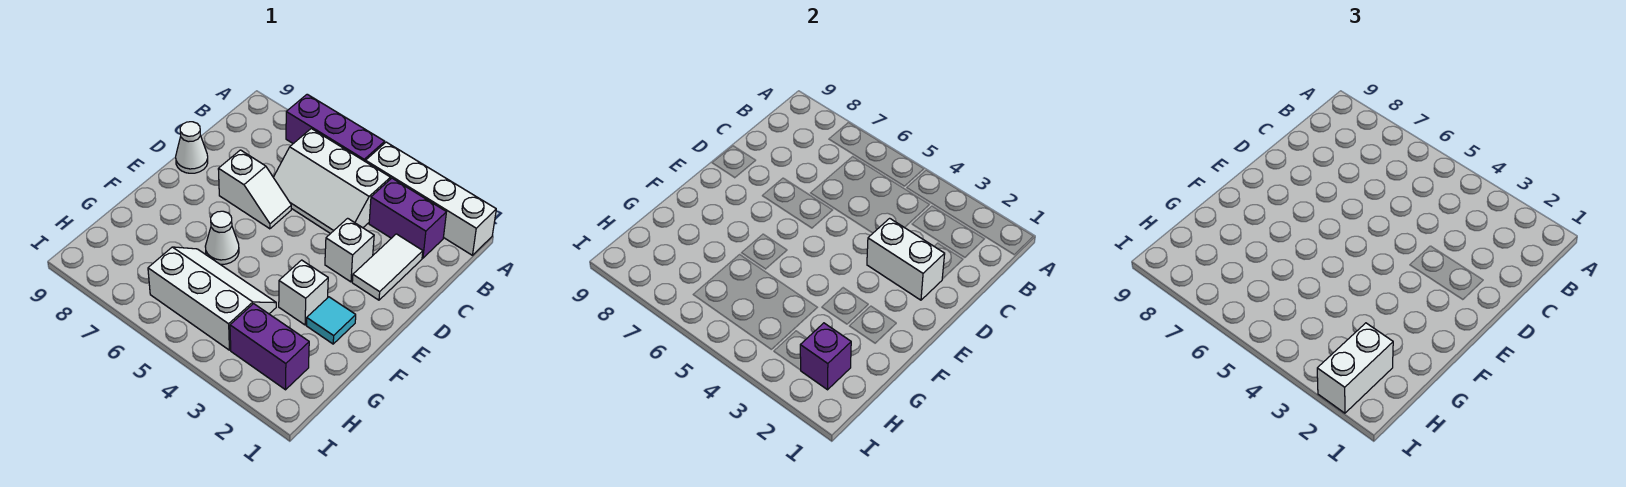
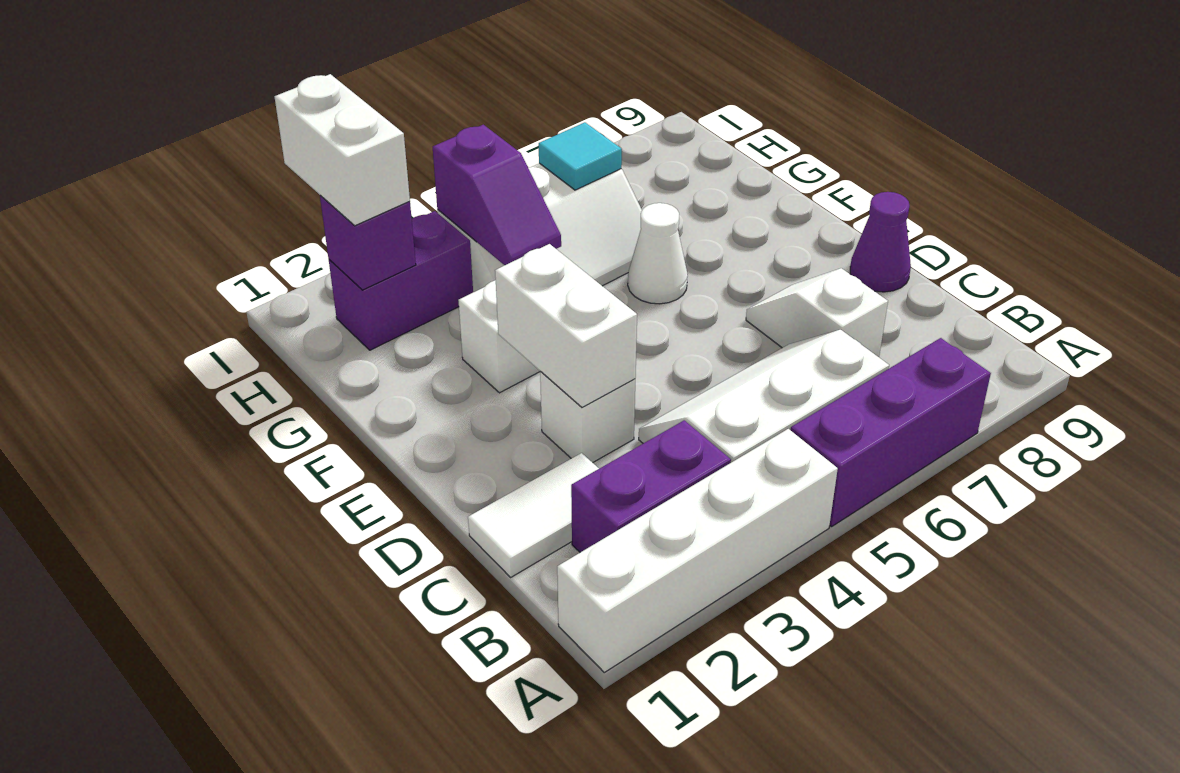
white tile C2:D2 level 1 -> white tile C1:C2 level 1
white brick D2:D3 level 2 -> white brick D3:E3 level 2
white slope D6:D7 level 1 top 7 -> white slope C7:D7 level 1 top C
white cone D9 level 1 -> purple cone D9 level 1
cyan tile F2 level 1 -> cyan tile H6 level 2
none -> purple slope G4:H4 level 2 top H

